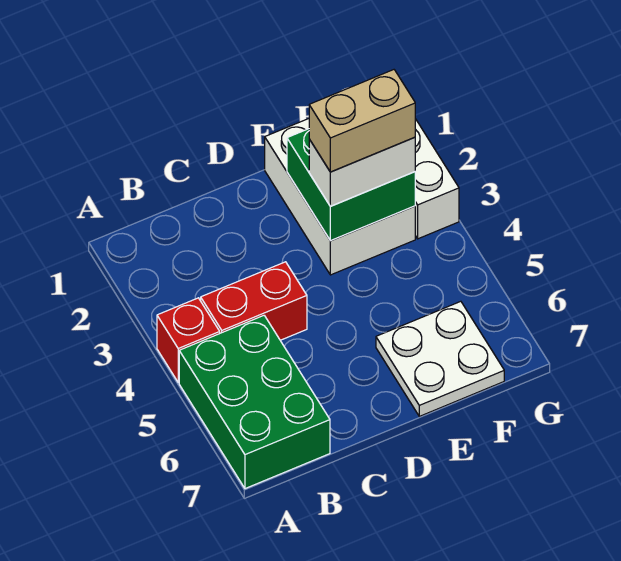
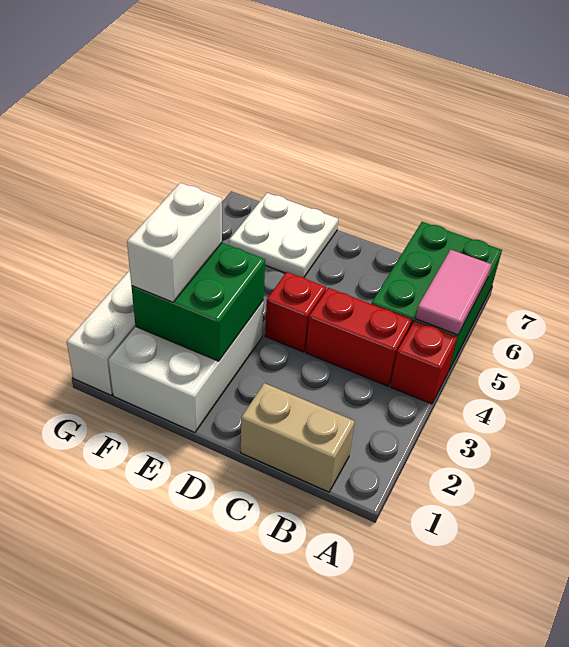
none -> pink tile A5:A6 level 2
none -> red brick D4 level 1
white brick E3:F3 level 3 -> white brick F2:F3 level 3
tan brick E3:F3 level 4 -> tan brick B1:C1 level 1

